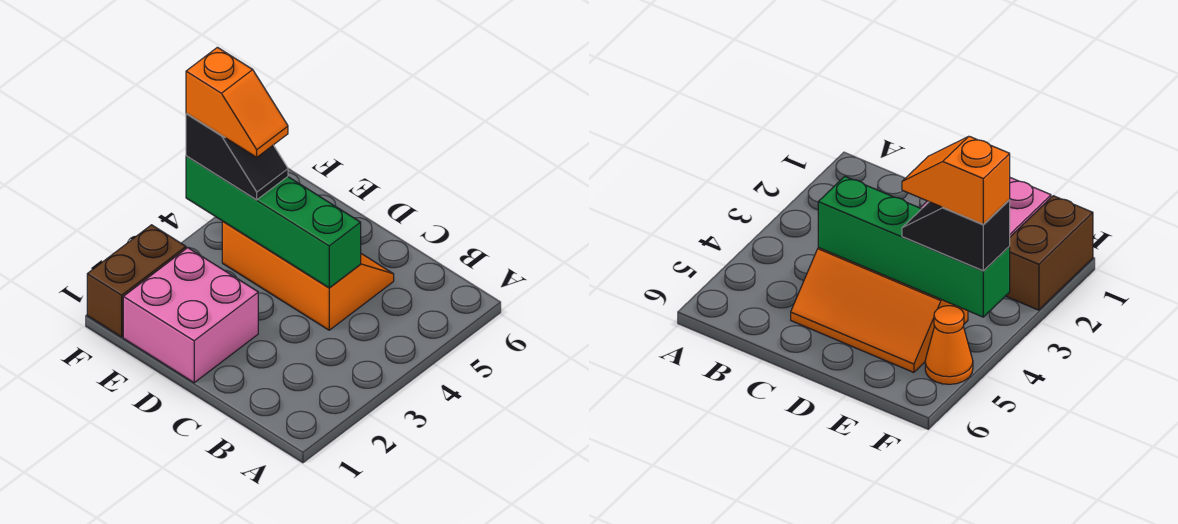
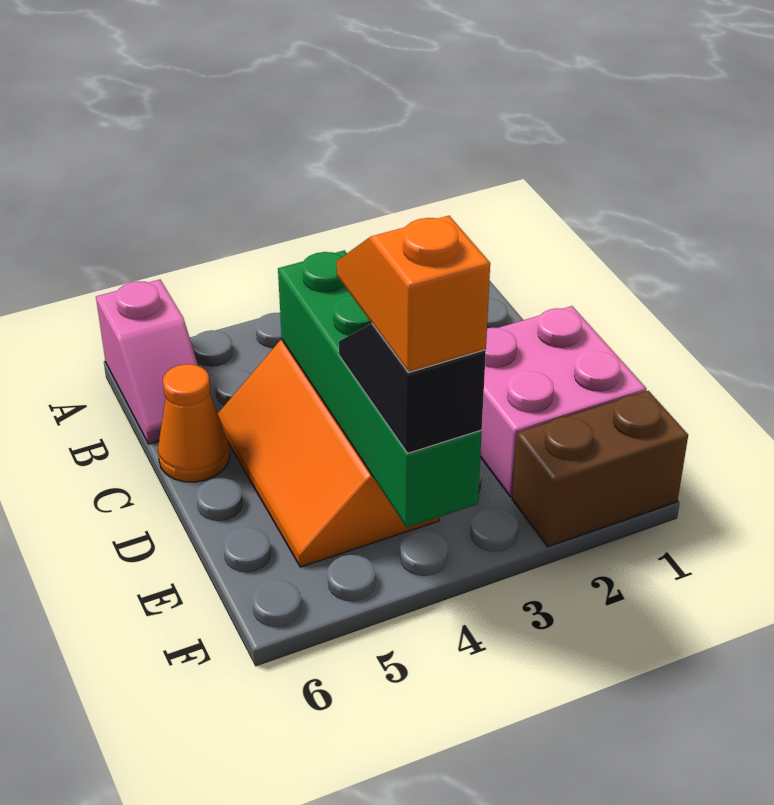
none -> pink slope A6:B6 level 1 top A
orange cone F5 level 1 -> orange cone C6 level 1

